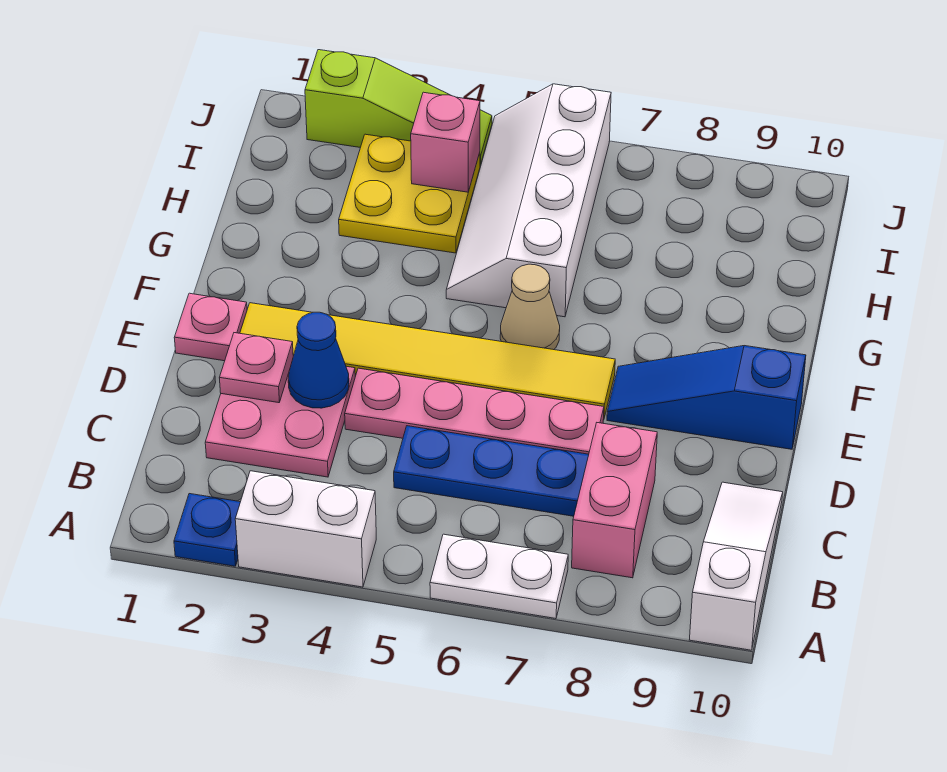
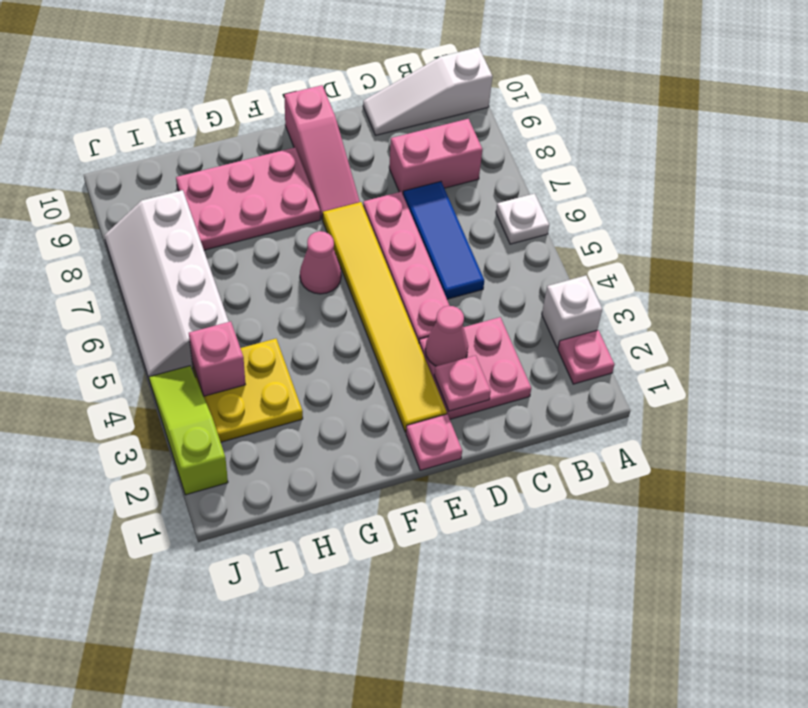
blue plate A2 level 1 -> pink plate A2 level 1
white brick A3:A4 level 1 -> white brick A3 level 1
white plate A6:A7 level 1 -> white plate A6 level 1
blue plate C5:C7 level 1 -> blue tile C5:C7 level 1
blue cone D3 level 2 -> pink cone D3 level 2
blue slope E8:E10 level 1 top 10 -> pink slope E8:E10 level 1 top 10
tan cone F6 level 1 -> pink cone F6 level 1
none -> pink plate F8:H9 level 1
white slope G5:J6 level 1 top 6 -> white slope I5:J8 level 1 top I

